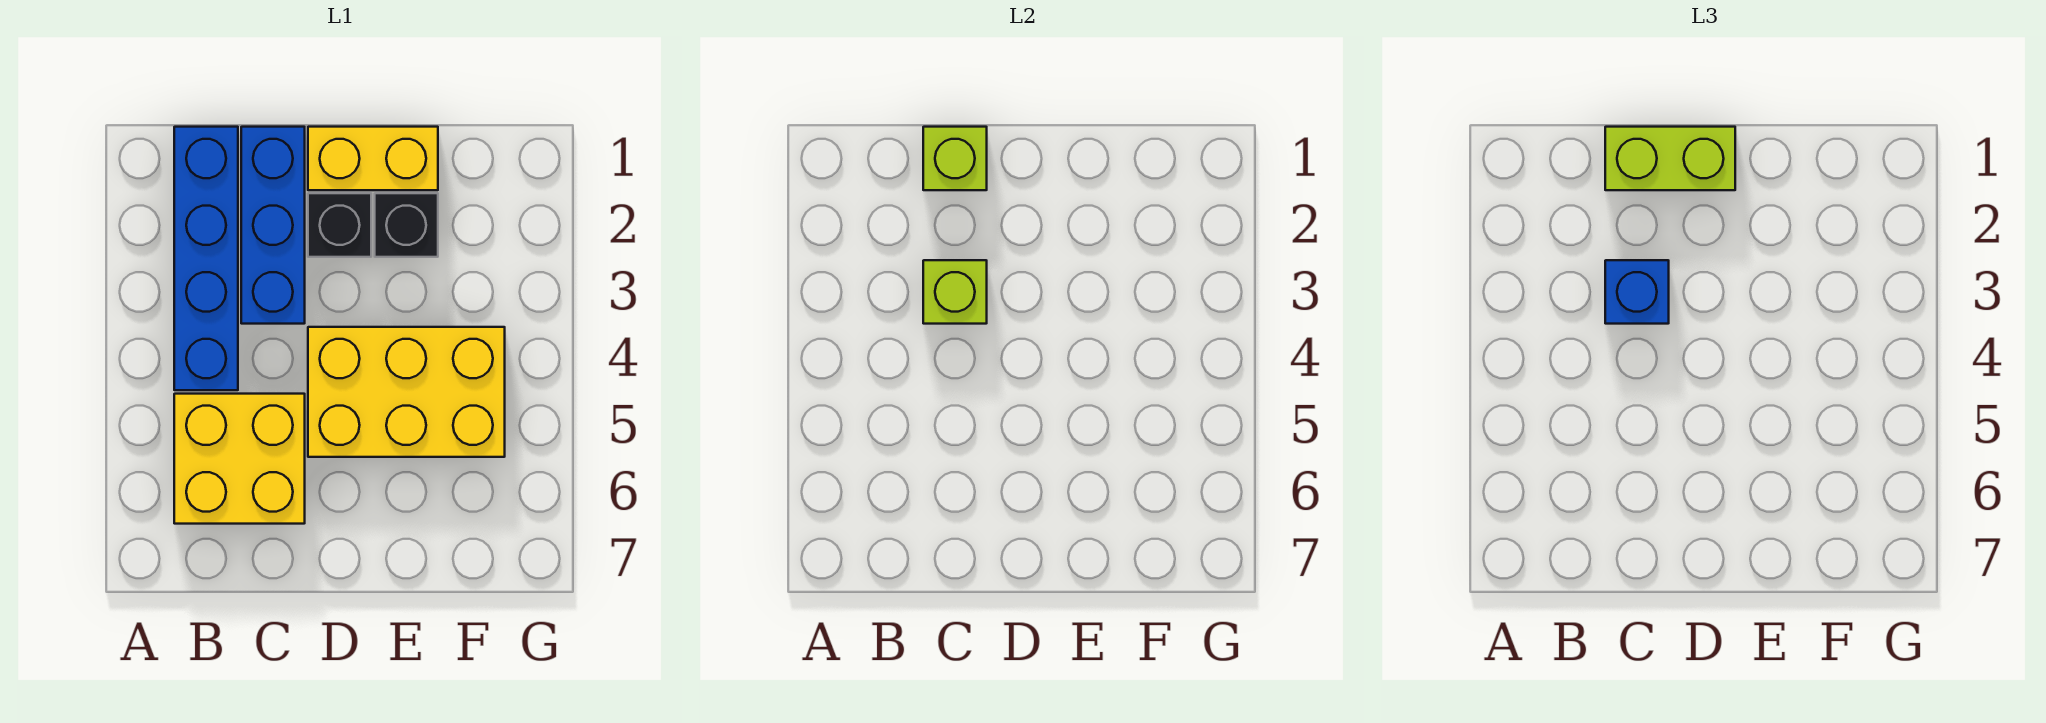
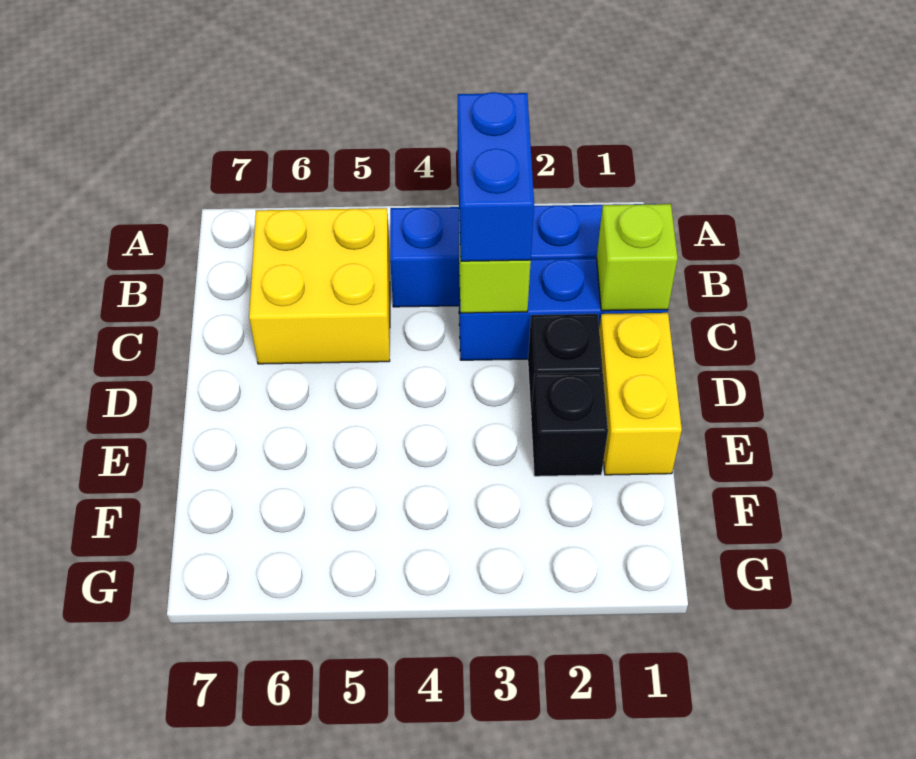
lime brick C1:D1 level 3 -> none
blue brick C3 level 3 -> blue brick B3:C3 level 3
yellow brick D4:F5 level 1 -> none

